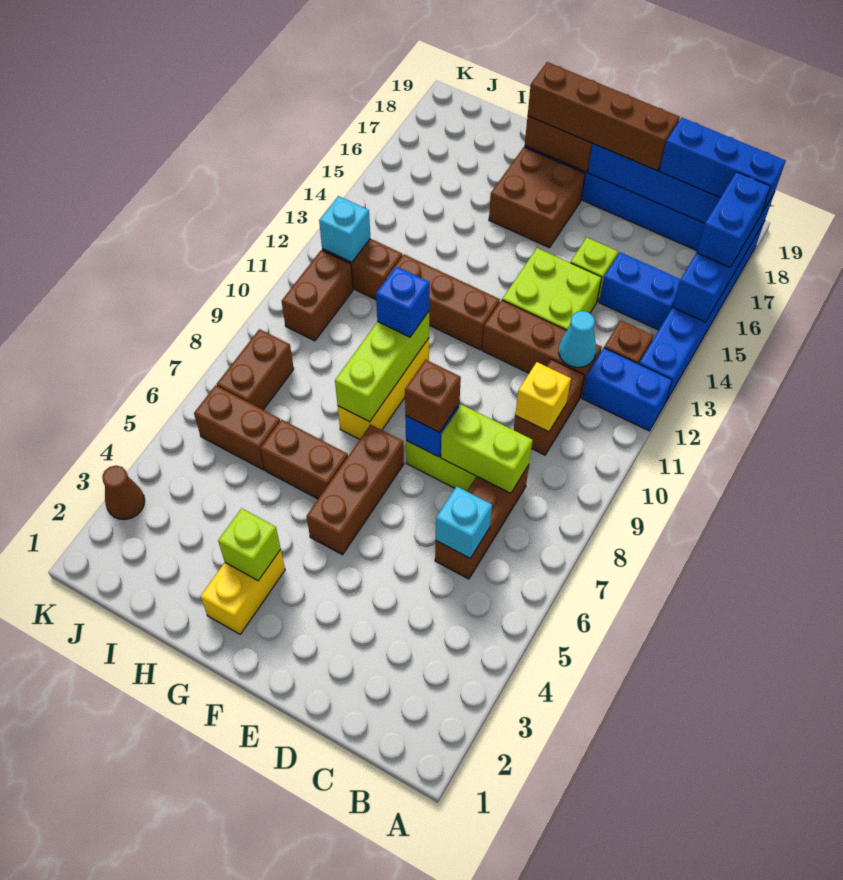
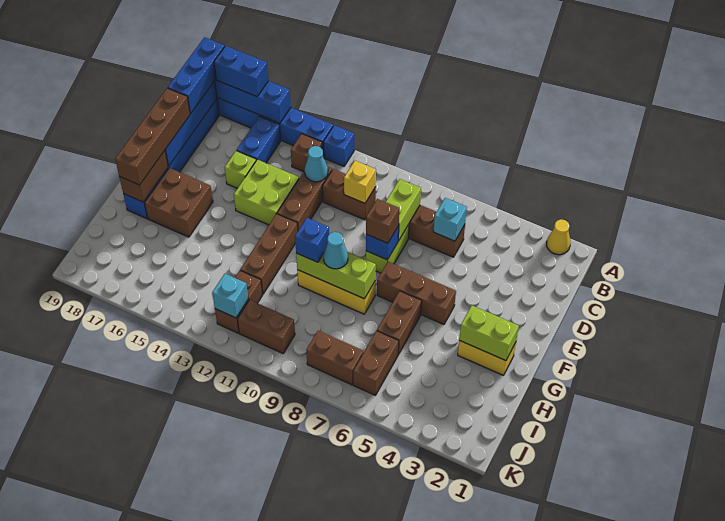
none -> yellow cone A2 level 1
blue brick A12:B12 level 1 -> blue brick A12 level 1
lime brick G3 level 2 -> lime brick G2:G3 level 2
none -> cyan cone G9 level 3
brown cone K3 level 1 -> none

